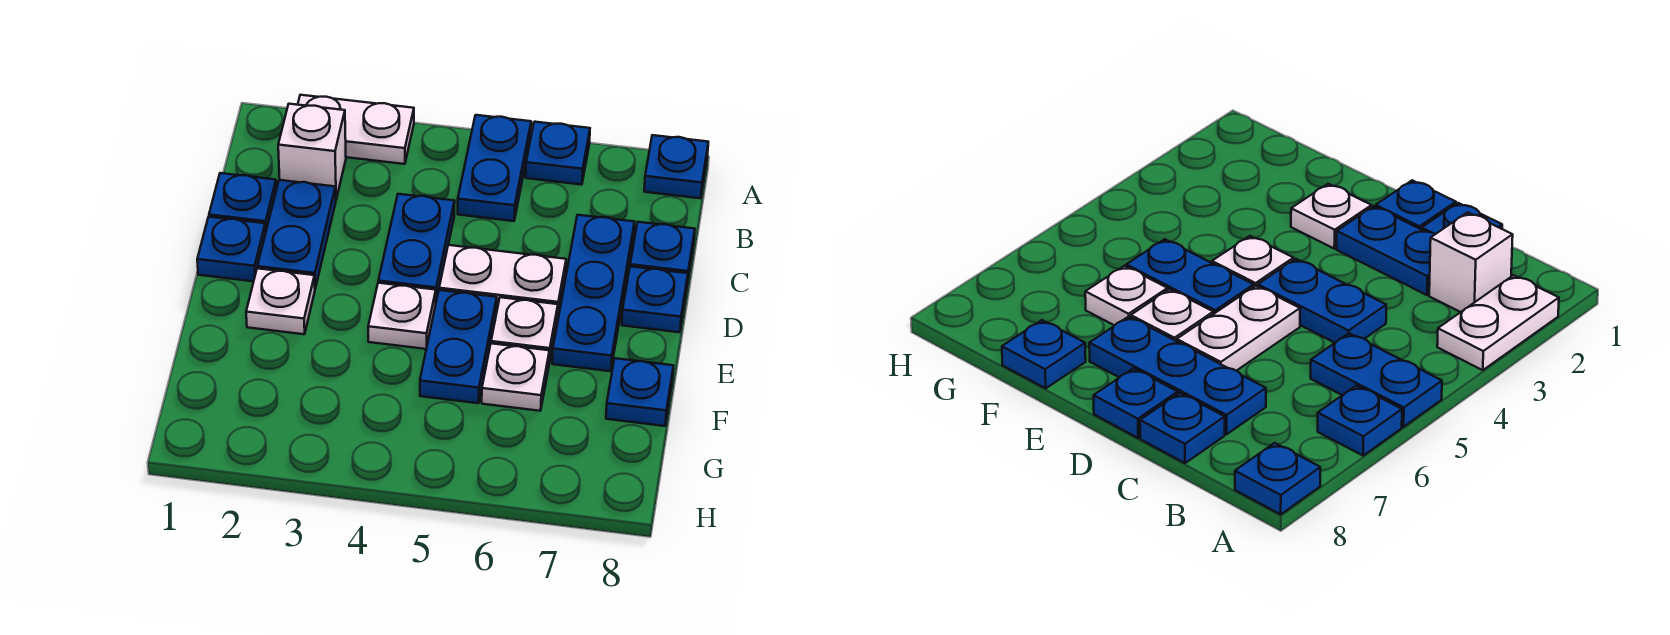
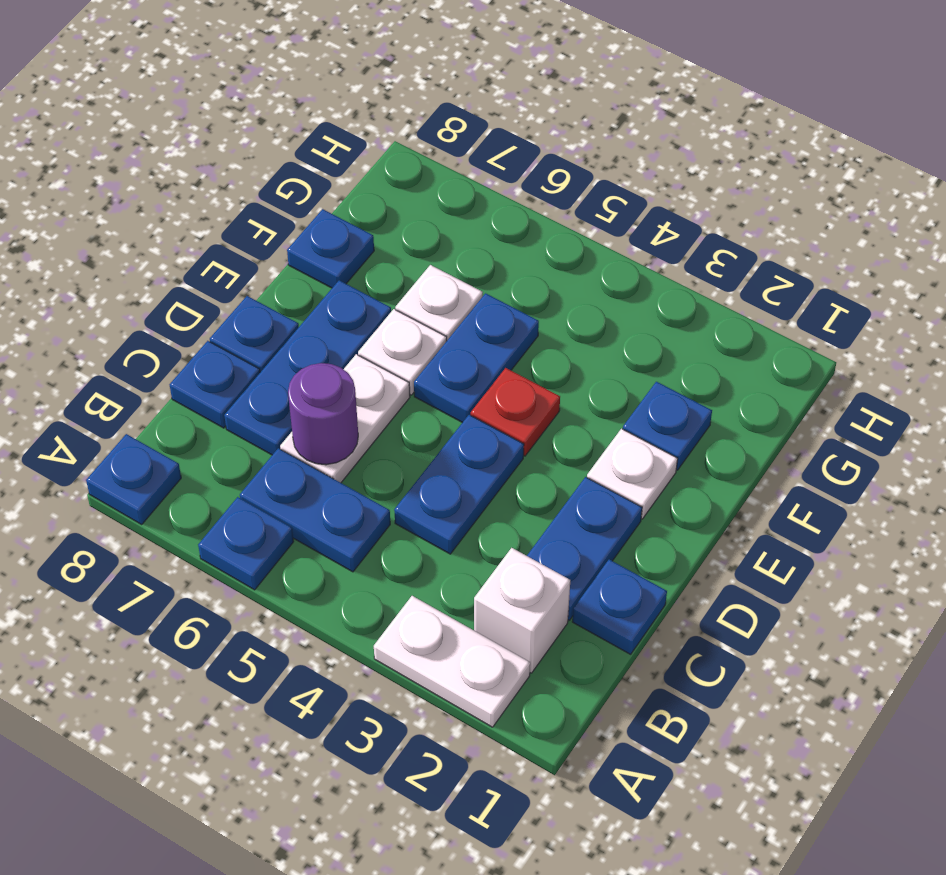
blue plate A5:B5 level 1 -> blue plate B5:B6 level 1
none -> purple round brick C6 level 2
blue plate D1 level 1 -> blue plate F2 level 1
white plate D5:D6 level 1 -> white plate C6:D6 level 1
white plate E4 level 1 -> red plate E4 level 1

